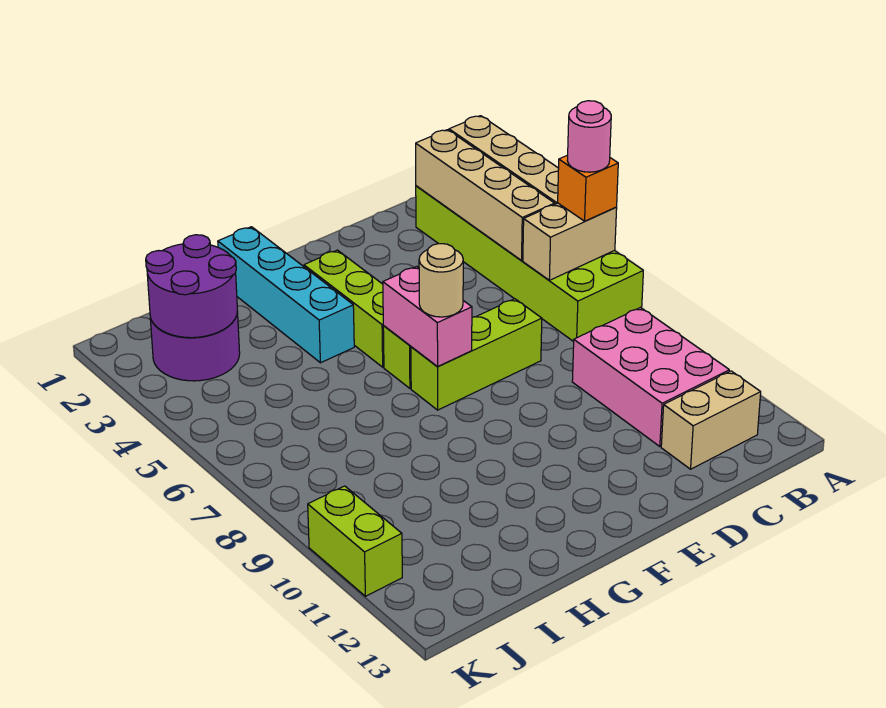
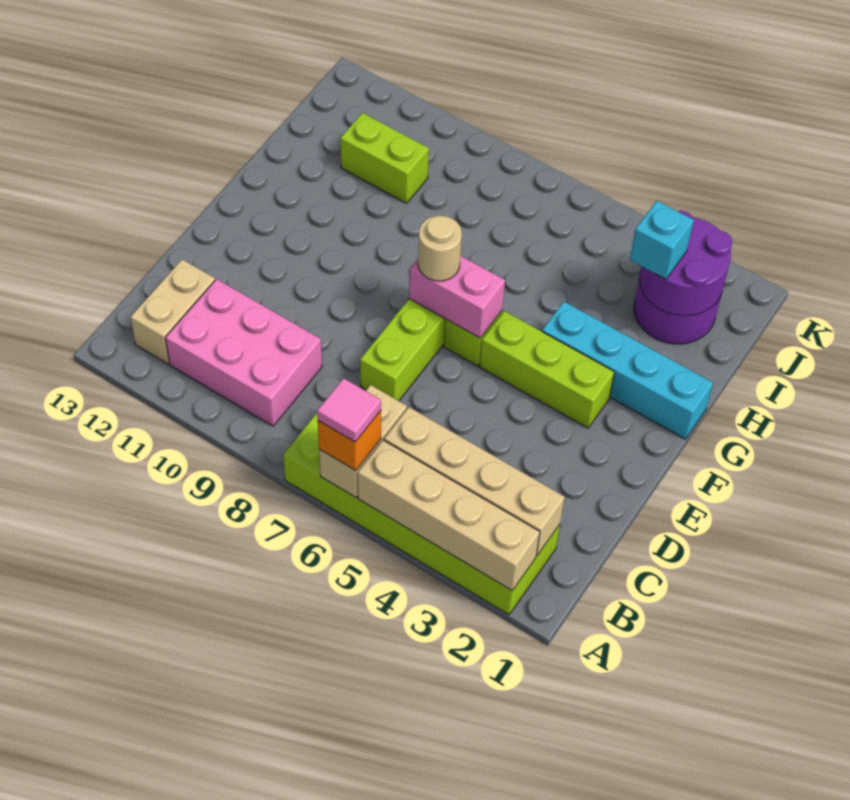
pink round brick A6 level 4 -> pink tile A6 level 4
none -> cyan brick I3 level 3
lime brick K10:K11 level 1 -> lime brick I10:I11 level 1

